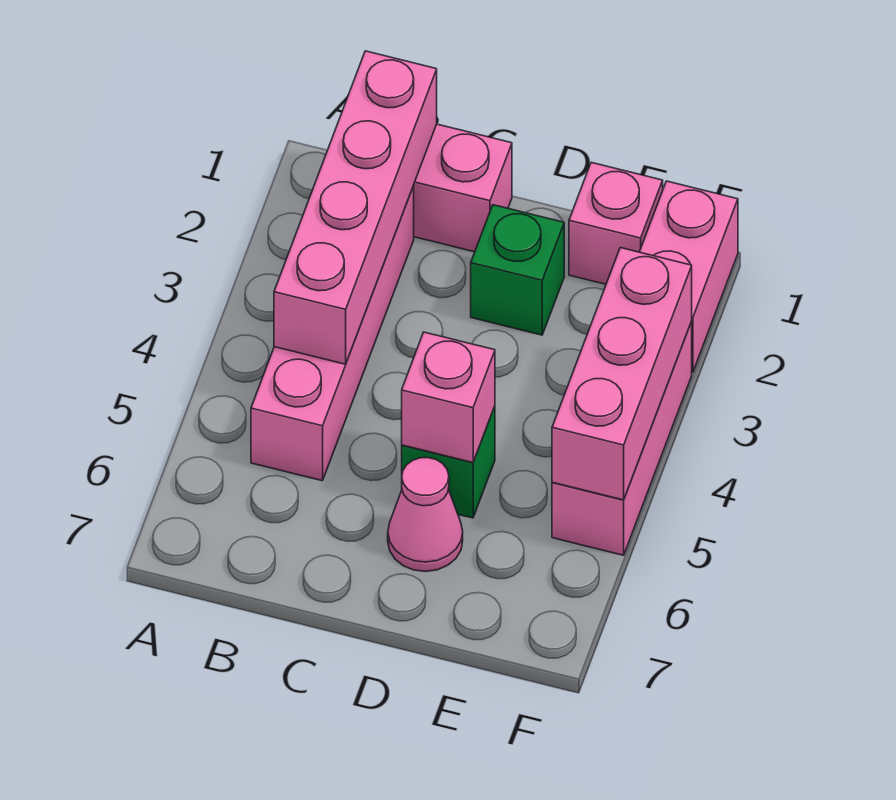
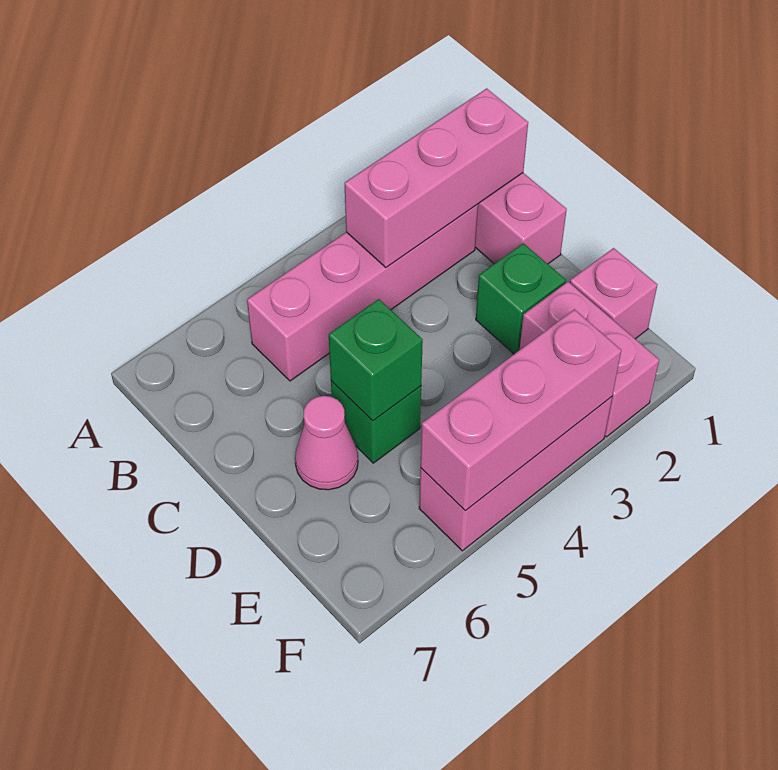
pink brick B1:B4 level 2 -> pink brick B1:B3 level 2
pink brick D5 level 2 -> green brick D5 level 2
pink brick F1:F2 level 1 -> pink brick E2:F2 level 1

